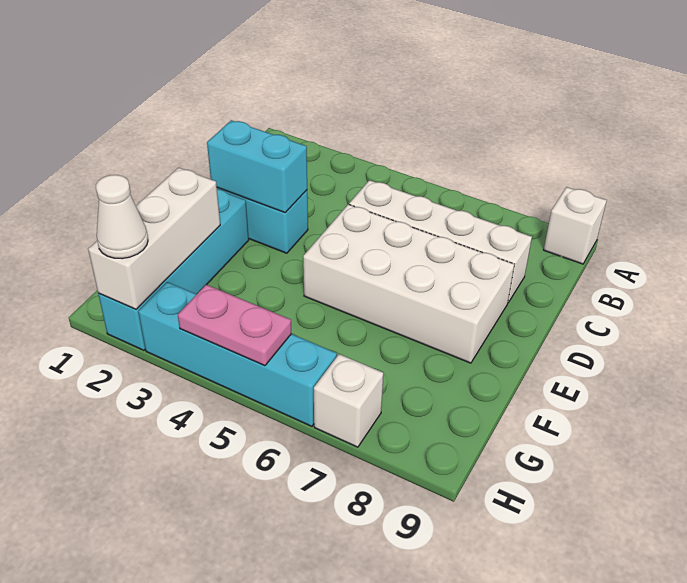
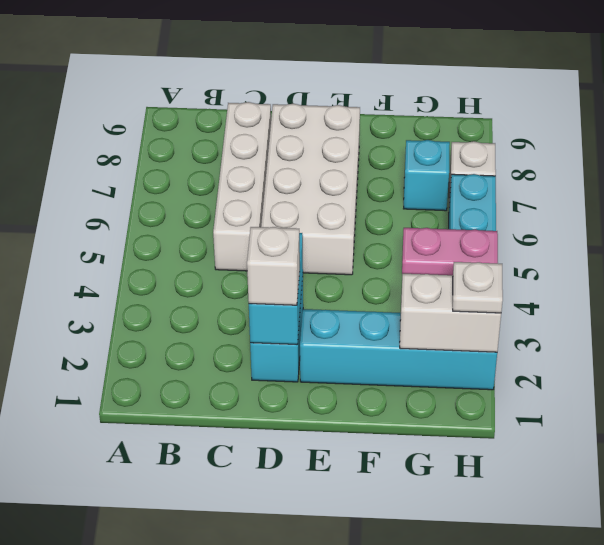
white brick A9 level 1 -> white brick D2 level 3
white brick F2:H2 level 2 -> white brick G2:H2 level 2
none -> cyan brick G7 level 1
white cone H2 level 3 -> white plate H2 level 3
pink plate H4:H5 level 2 -> pink plate G4:H4 level 2

